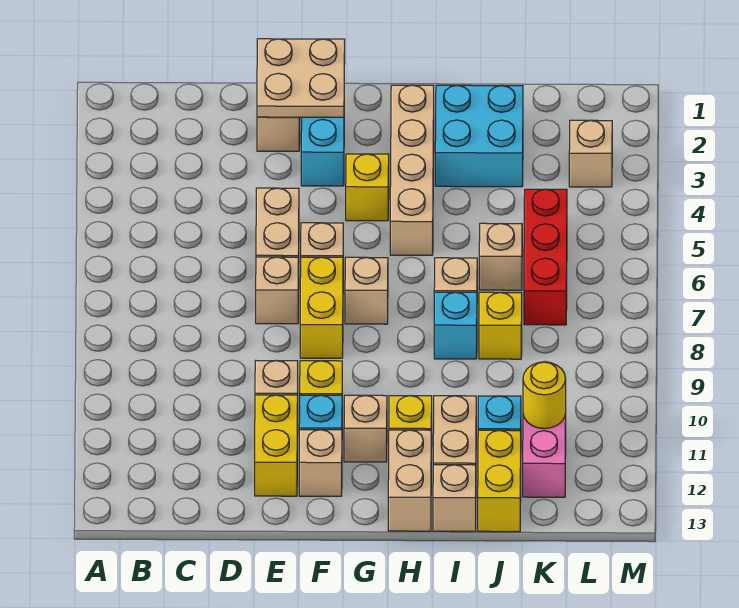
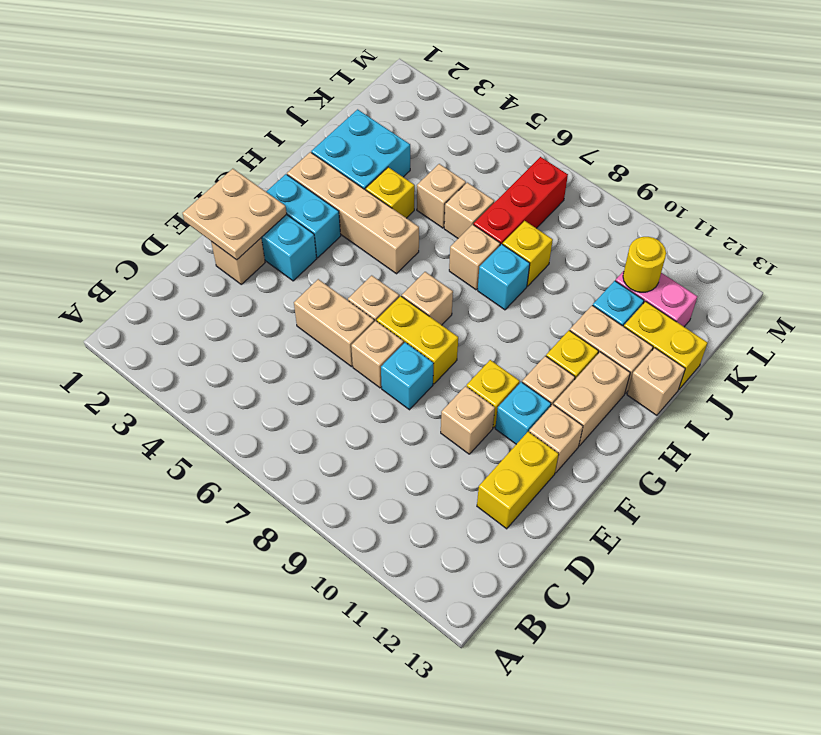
none -> cyan brick E8 level 1
yellow brick E11:E12 level 1 -> yellow brick D12:E12 level 1
none -> cyan brick G2:G3 level 1
yellow brick G4 level 1 -> yellow brick I4 level 1
tan brick H12:H13 level 1 -> tan brick G12:H12 level 1
red brick K5:K7 level 1 -> red brick J7:L7 level 1
tan brick L3 level 1 -> tan brick J5 level 1

